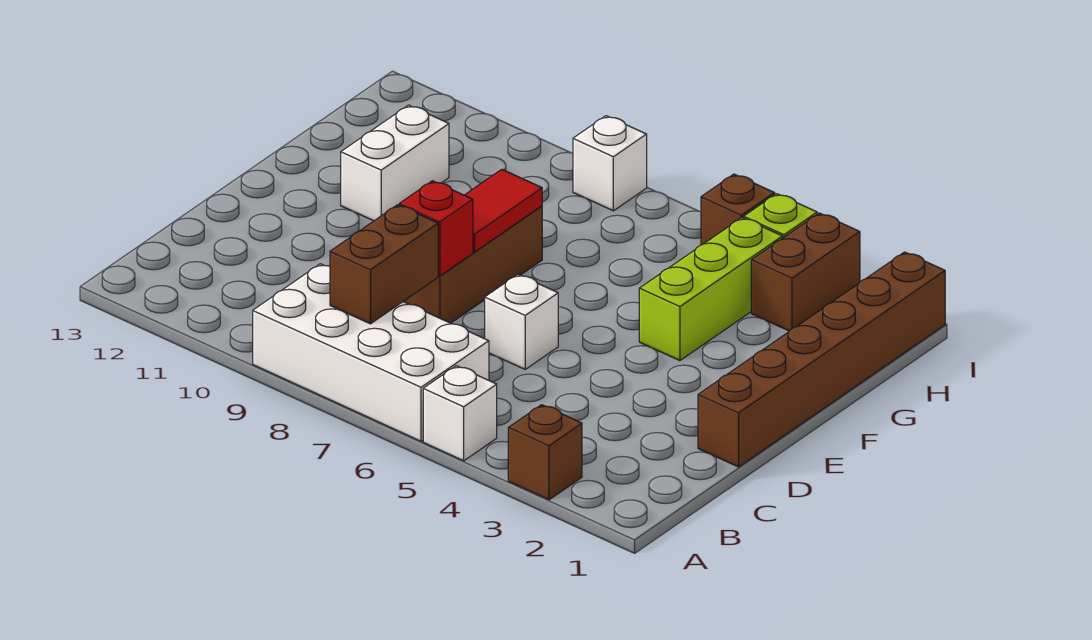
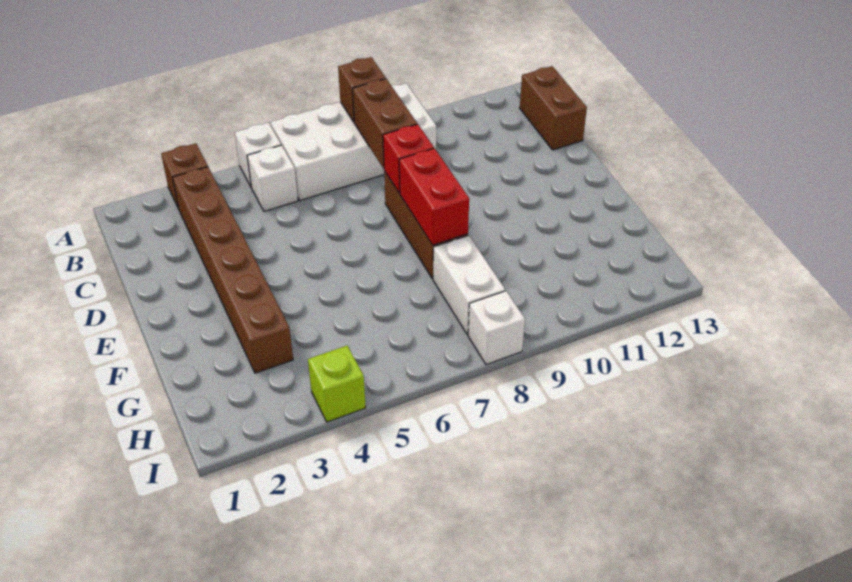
brown brick D1:I1 level 1 -> brown brick B3:G3 level 1
white brick D6 level 1 -> white brick B5 level 1
red tile E8:F8 level 2 -> red brick E8:F8 level 2
lime brick F4:H4 level 1 -> none
white brick F11:G11 level 1 -> white brick G8:H8 level 1
brown brick H3:I3 level 1 -> brown brick B13:C13 level 1
brown brick I5 level 1 -> brown brick A8 level 2

